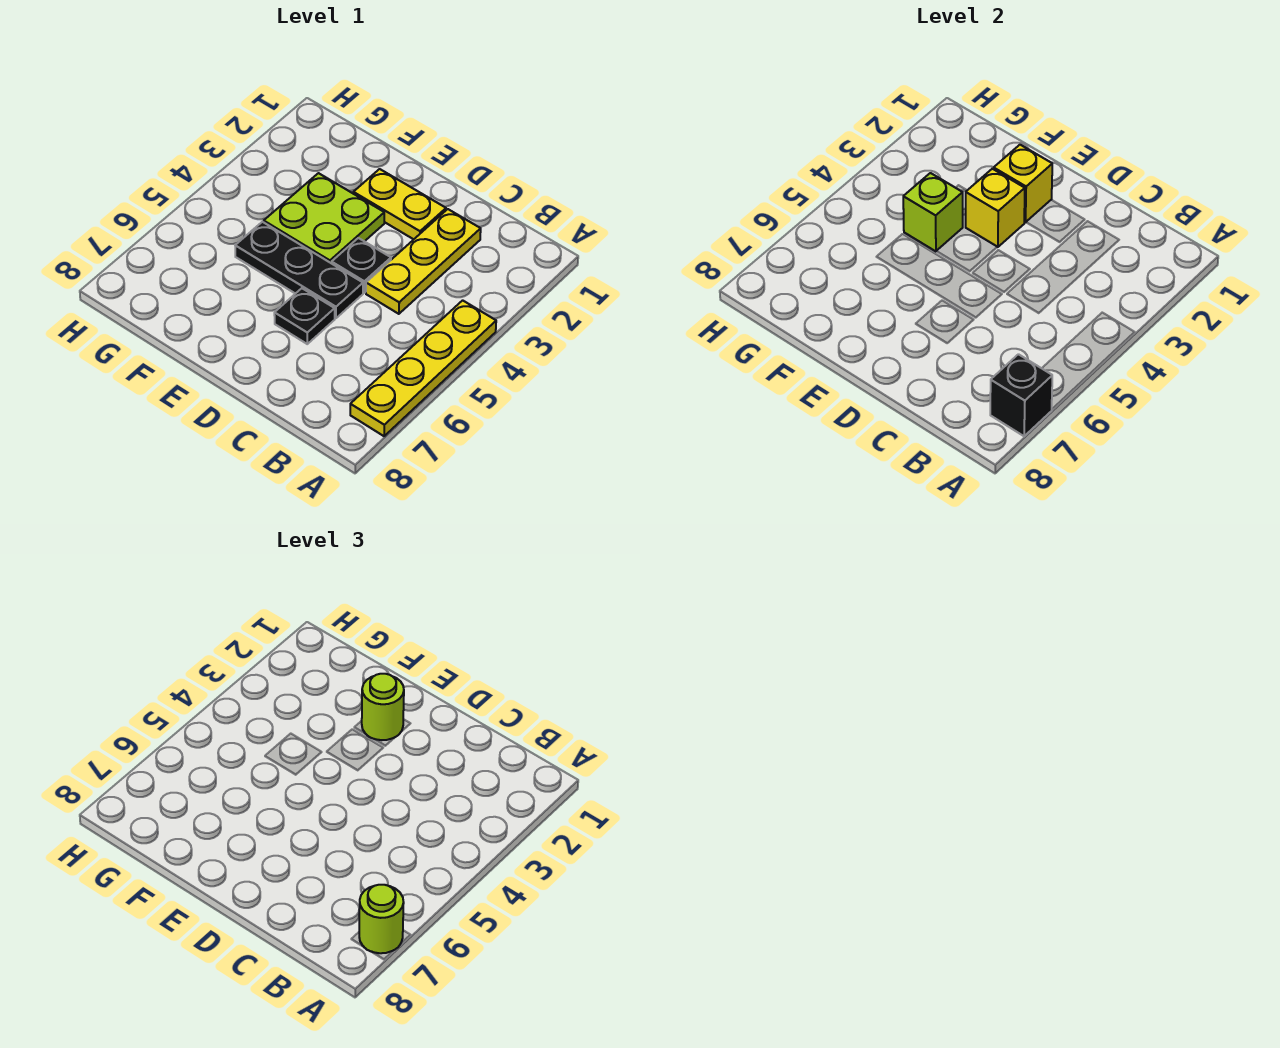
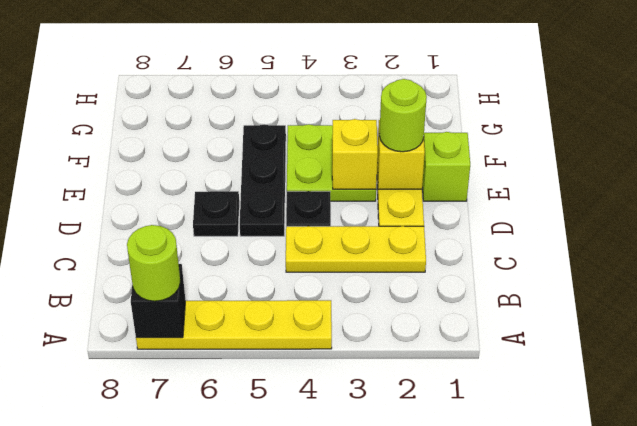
lime brick F4 level 2 -> lime brick E1 level 1

